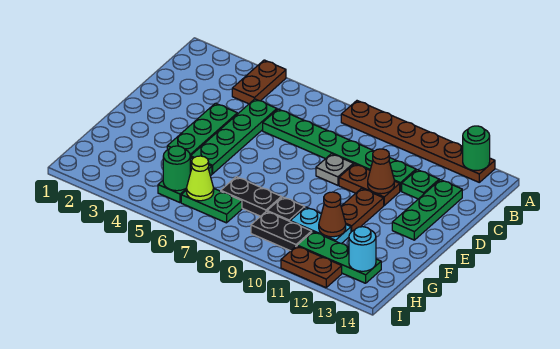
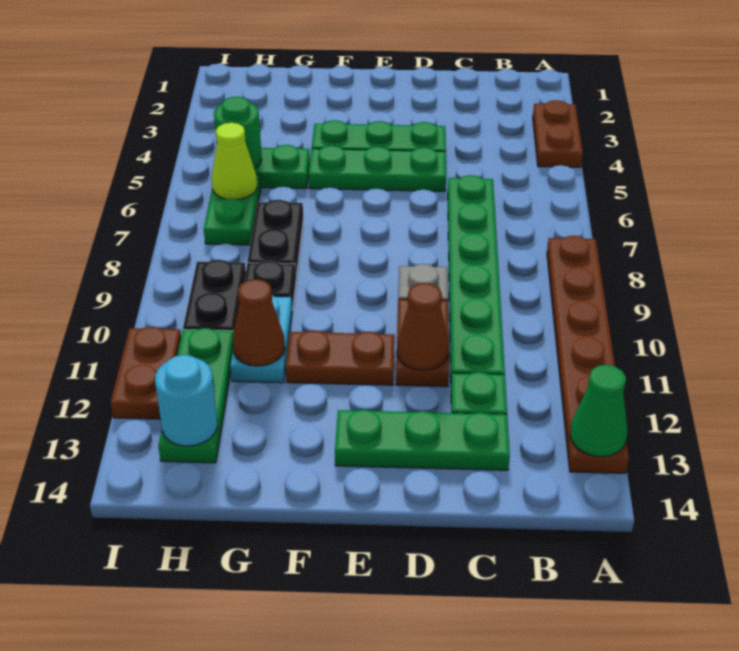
brown plate A4:B4 level 1 -> brown plate A3:A4 level 1
green round brick A13 level 2 -> green cone A13 level 2
green plate C5:F5 level 1 -> green plate D5:F5 level 1

